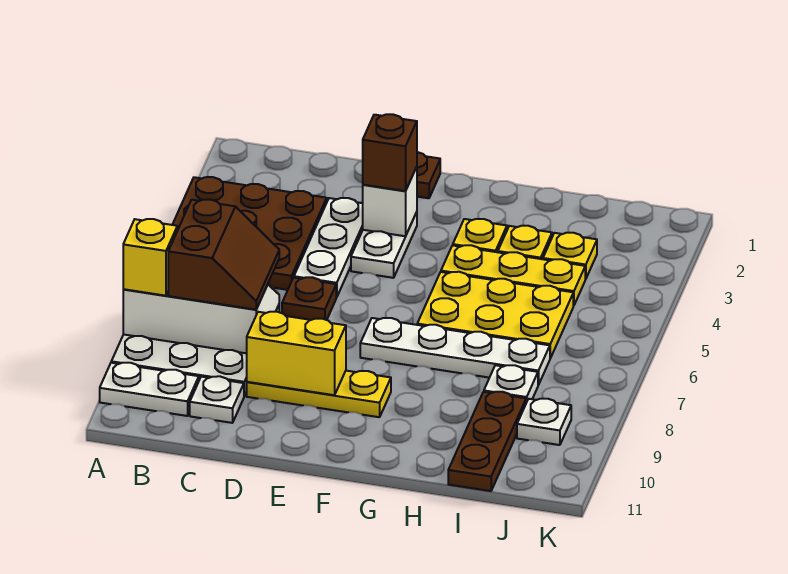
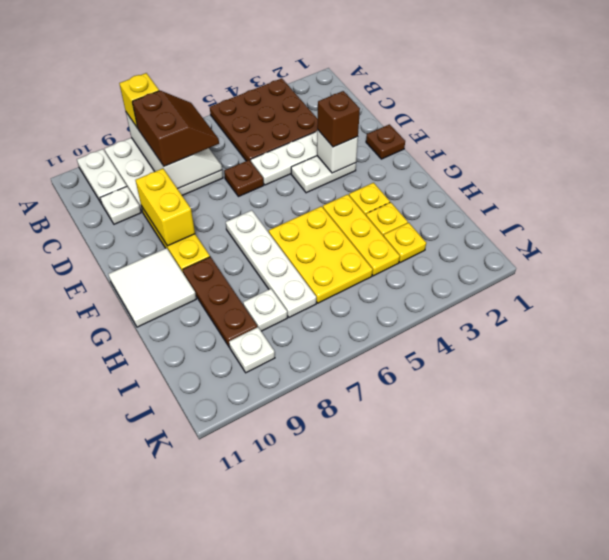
brown slope B7:C8 level 3 top B -> brown slope B7:C8 level 3 top 8
none -> white tile F10:G11 level 1
brown plate I9:I11 level 1 -> brown plate G9:I9 level 1

